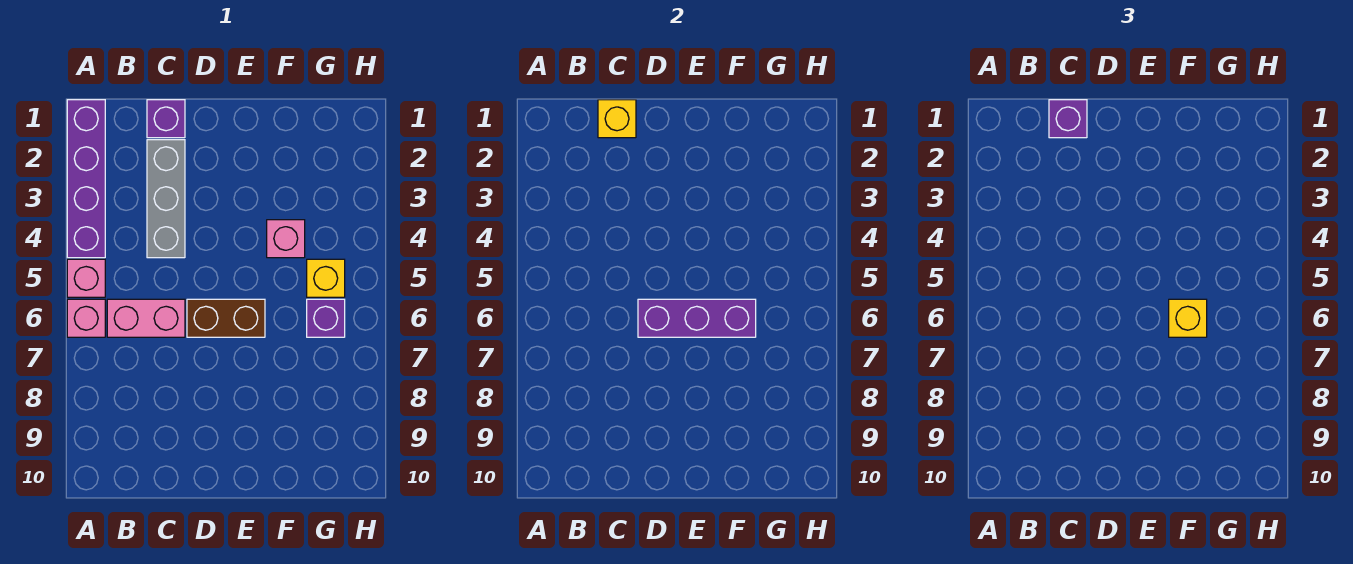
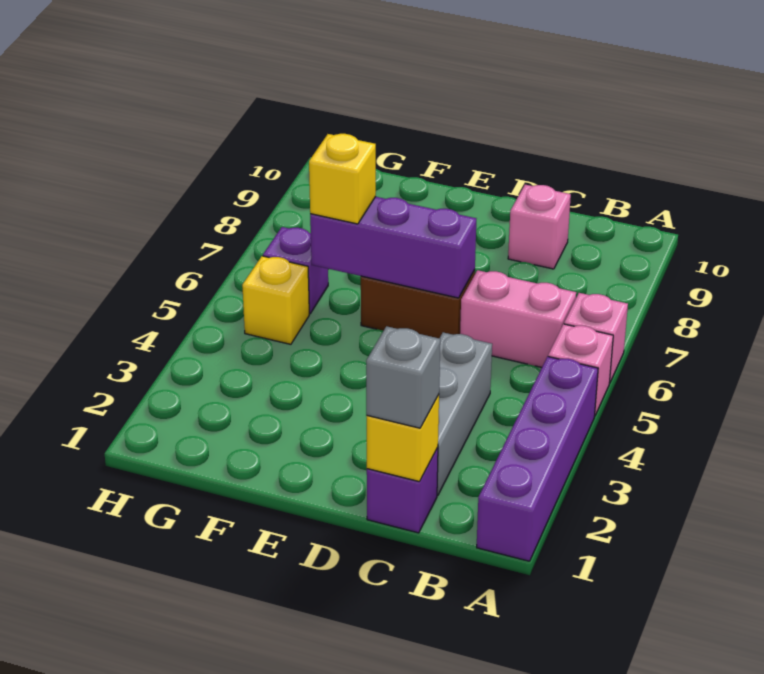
purple brick C1 level 3 -> grey brick C1 level 3
pink brick F4 level 1 -> pink brick C9 level 1

